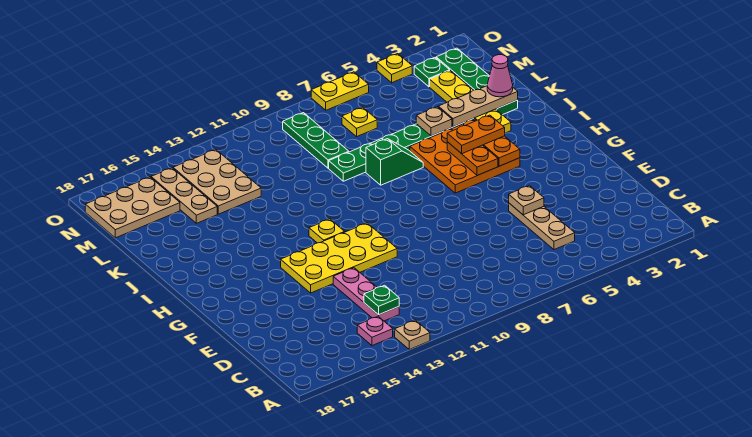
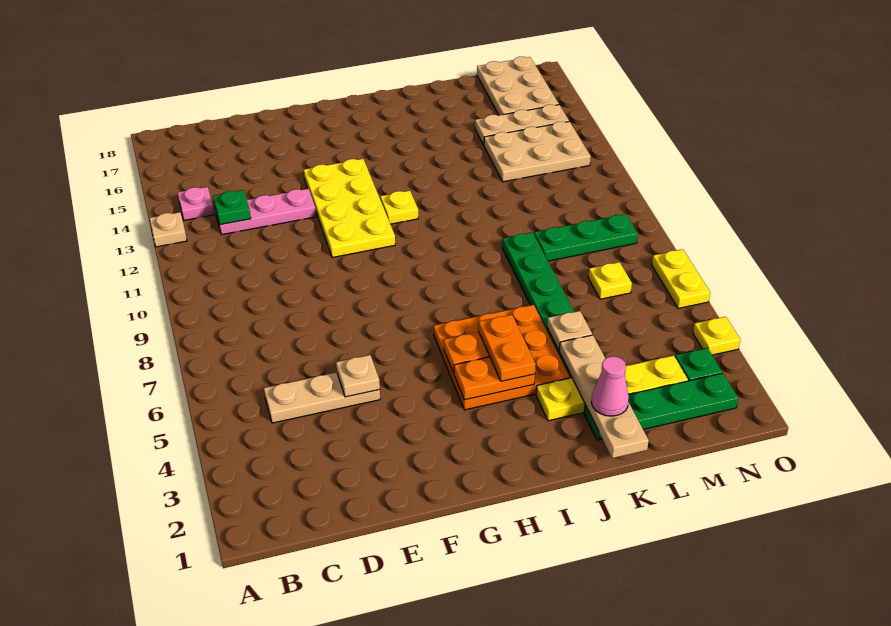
green slope J7:J8 level 1 top 8 -> none
tan plate K2:K4 level 2 -> tan plate K1:K4 level 2

